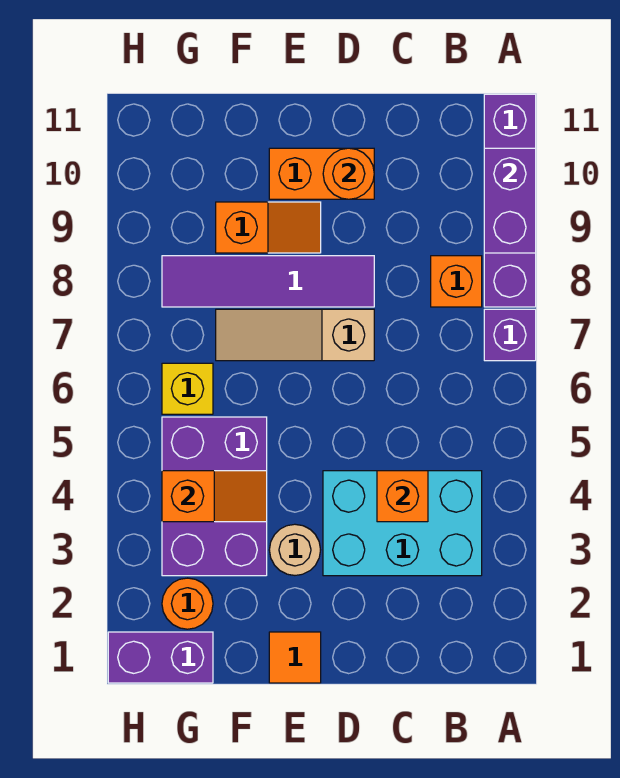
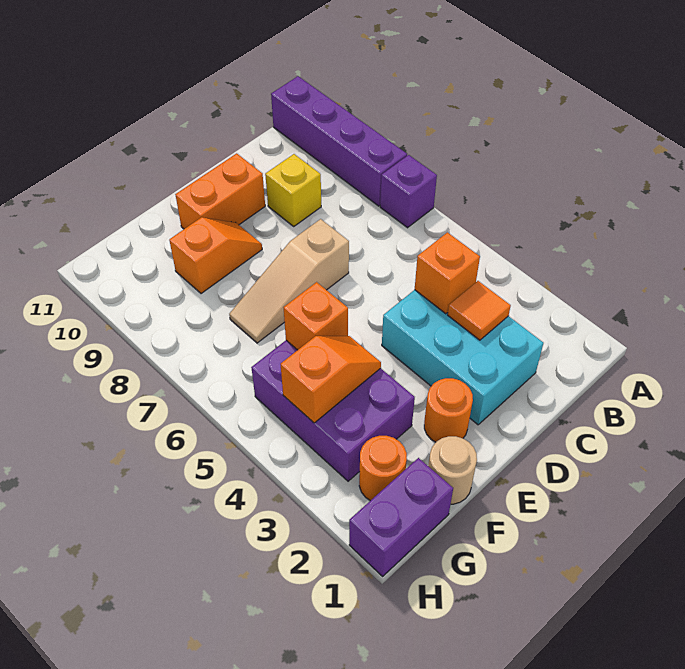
purple brick A9:A10 level 2 -> none
cyan brick B3:D4 level 1 -> cyan brick C2:D4 level 1
orange brick B8 level 1 -> orange brick F5 level 2
purple tile D8:G8 level 1 -> none
orange round brick D10 level 2 -> orange round brick E2 level 1
orange tile E1 level 1 -> orange tile C3 level 2
tan round brick E3 level 1 -> tan round brick F1 level 1
yellow brick G6 level 1 -> yellow brick C9 level 1

